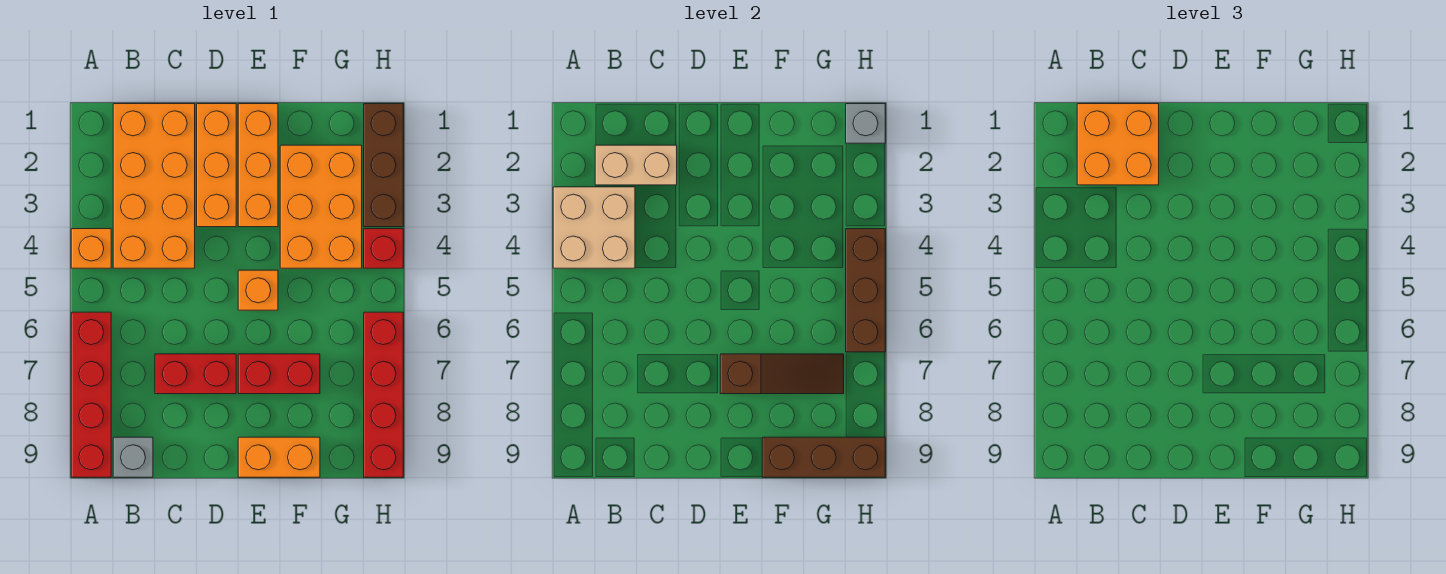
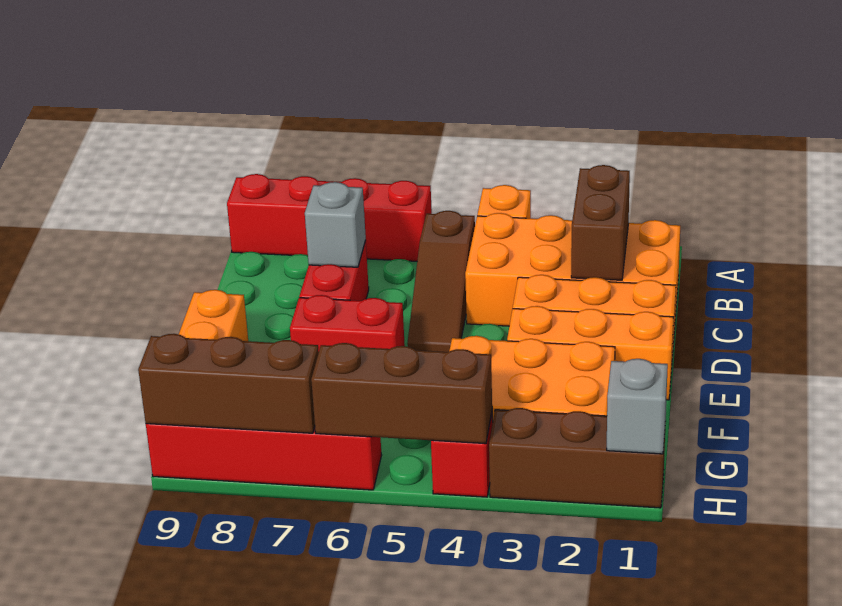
tan brick A3:B4 level 2 -> none
orange brick B1:C2 level 3 -> none
tan brick B2:C2 level 2 -> brown brick B2:C2 level 2
grey brick B9 level 1 -> grey brick C7 level 2
orange brick E5 level 1 -> none
red brick E7:F7 level 1 -> red brick E6:E7 level 1
brown slope E7:G7 level 2 top E -> brown slope B5:D5 level 1 top B
brown brick F9:H9 level 2 -> brown brick H7:H9 level 2

